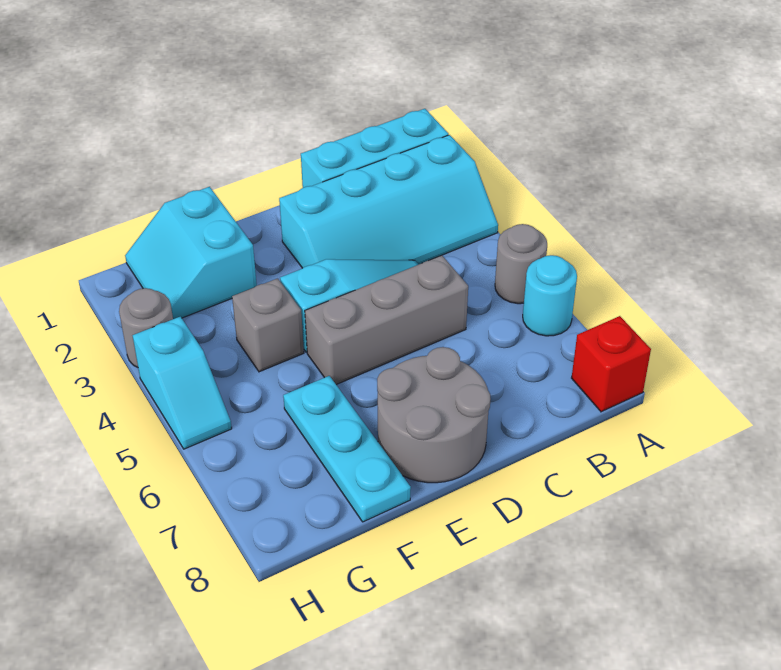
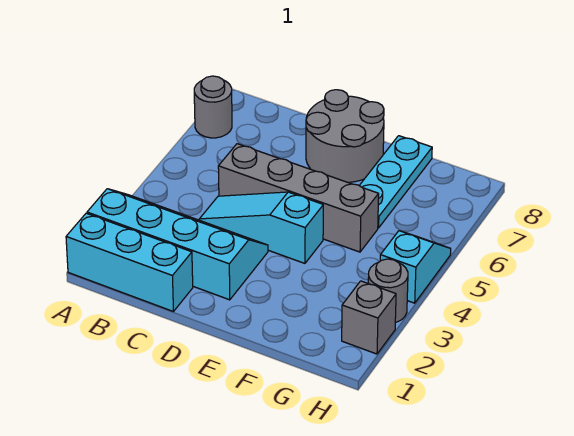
grey round brick A5 level 1 -> grey round brick A7 level 1
cyan round brick A6 level 1 -> none
red brick A8 level 1 -> none
grey brick C5:E5 level 1 -> grey brick C5:F5 level 1
cyan slope F1:G2 level 1 top F -> none
grey brick F4 level 1 -> grey brick H2 level 1

